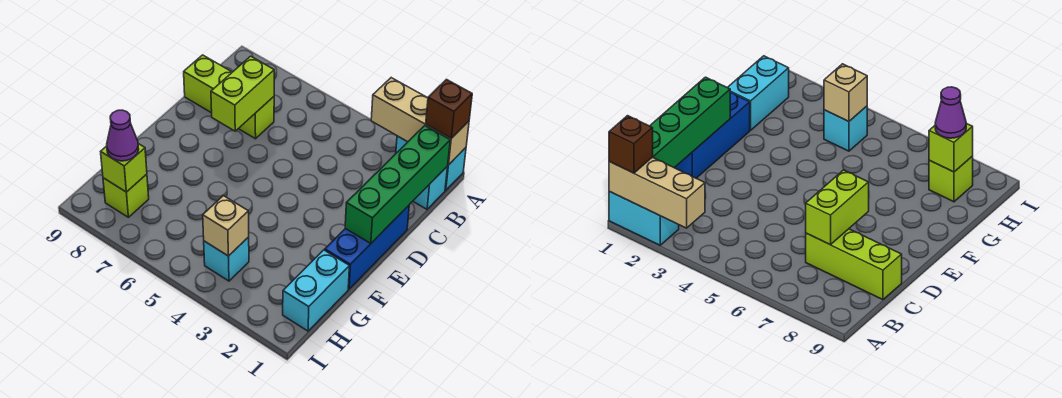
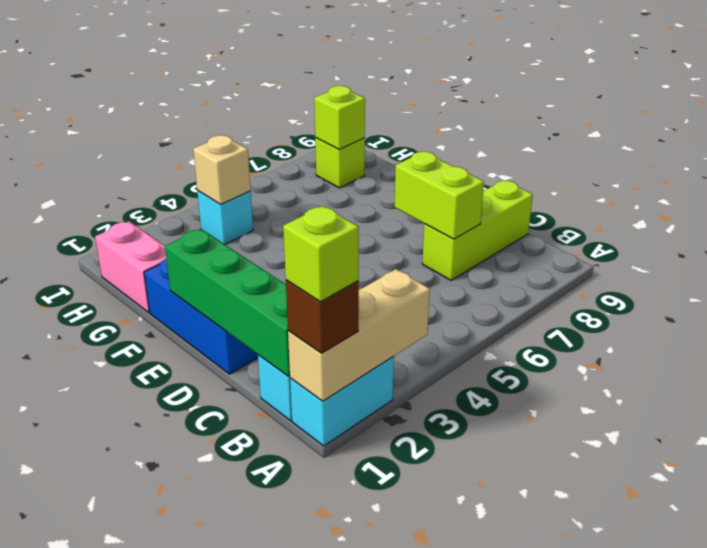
none -> lime brick A1 level 4
cyan brick G1:H1 level 1 -> pink brick G1:H1 level 1
purple cone H8 level 3 -> none

